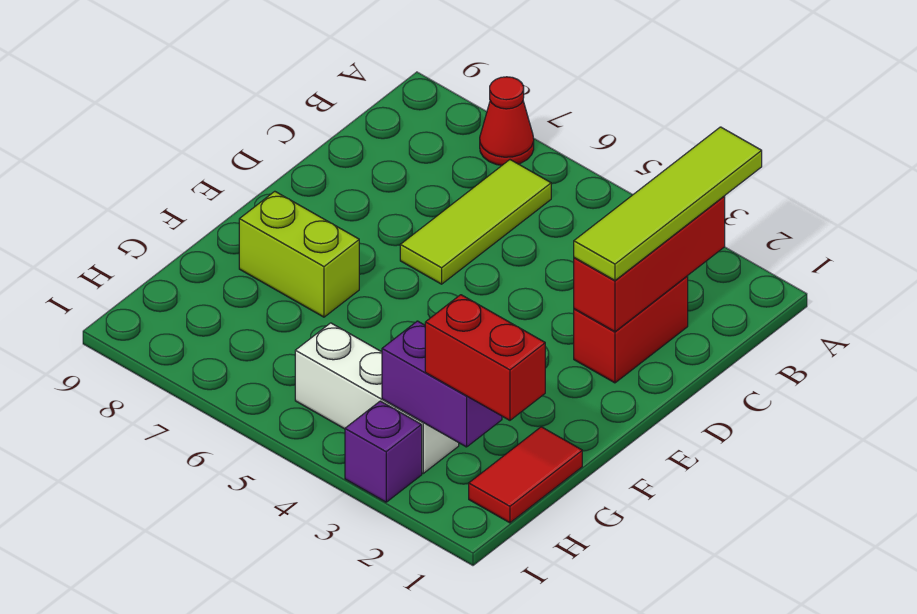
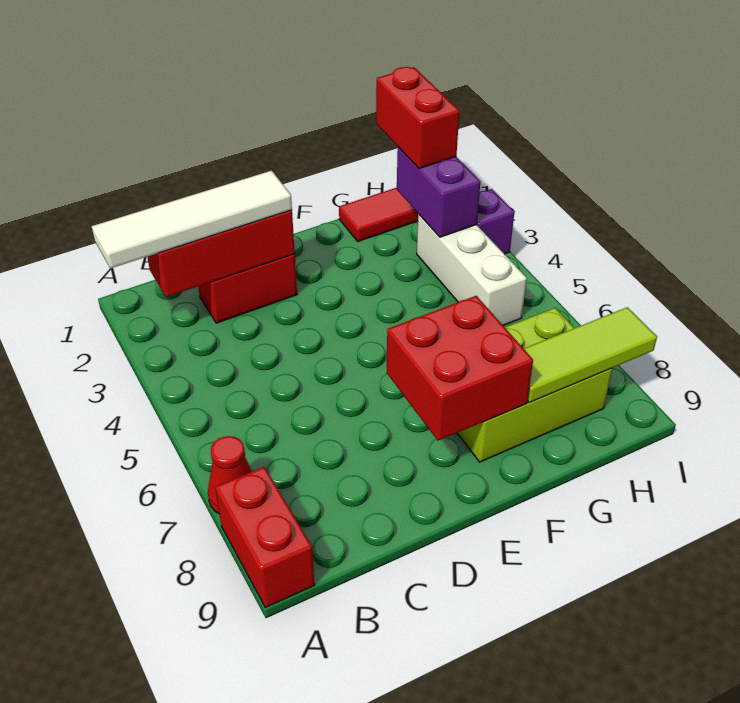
lime tile A2:D2 level 3 -> white tile A2:D2 level 3
none -> red brick A8:A9 level 1
lime tile B6:D6 level 1 -> lime tile G8:I8 level 2
none -> red brick E7:F8 level 2
lime brick F7:F8 level 1 -> lime brick F7:H8 level 1

